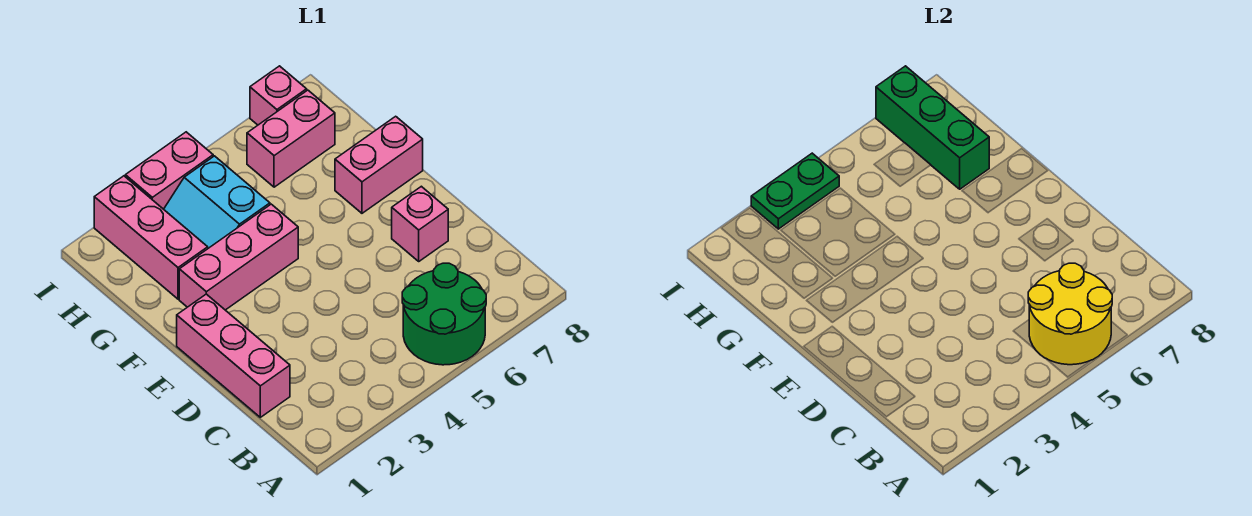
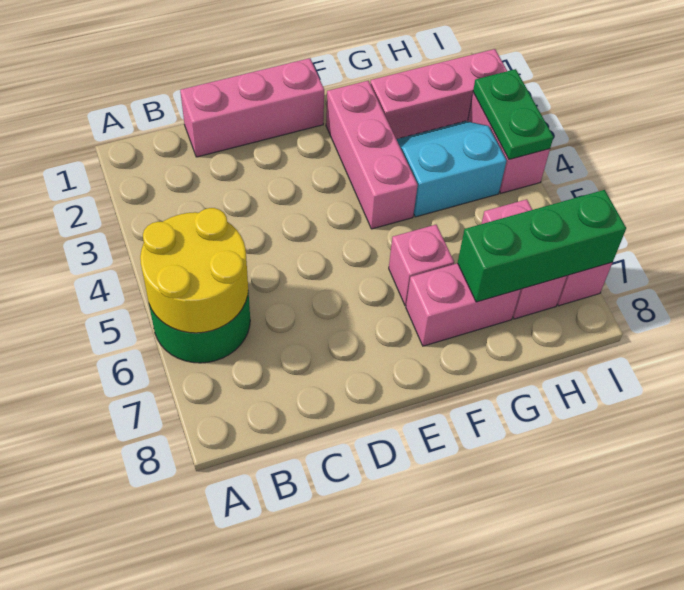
pink brick D7 level 1 -> pink brick F6 level 1
pink brick F7:F8 level 1 -> pink brick F7:G7 level 1

